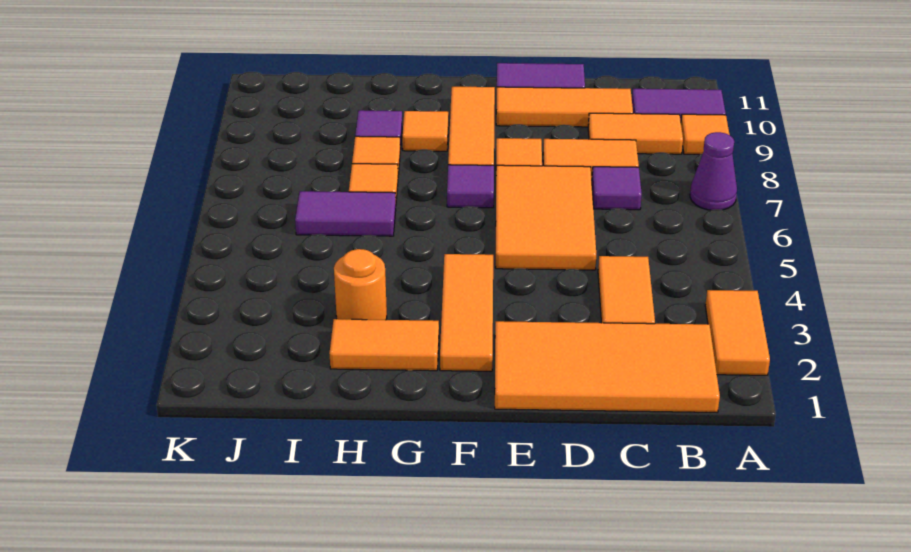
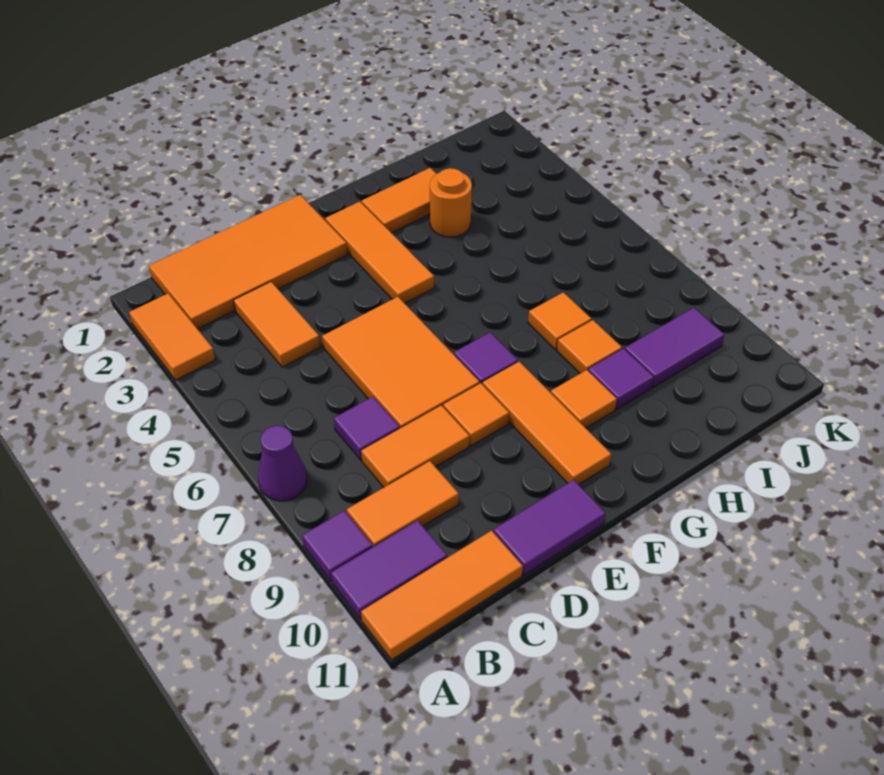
orange tile A9 level 1 -> purple tile A9 level 1
orange tile C10:E10 level 1 -> orange tile A11:C11 level 1
purple tile H6:I6 level 1 -> purple tile I9:J9 level 1

